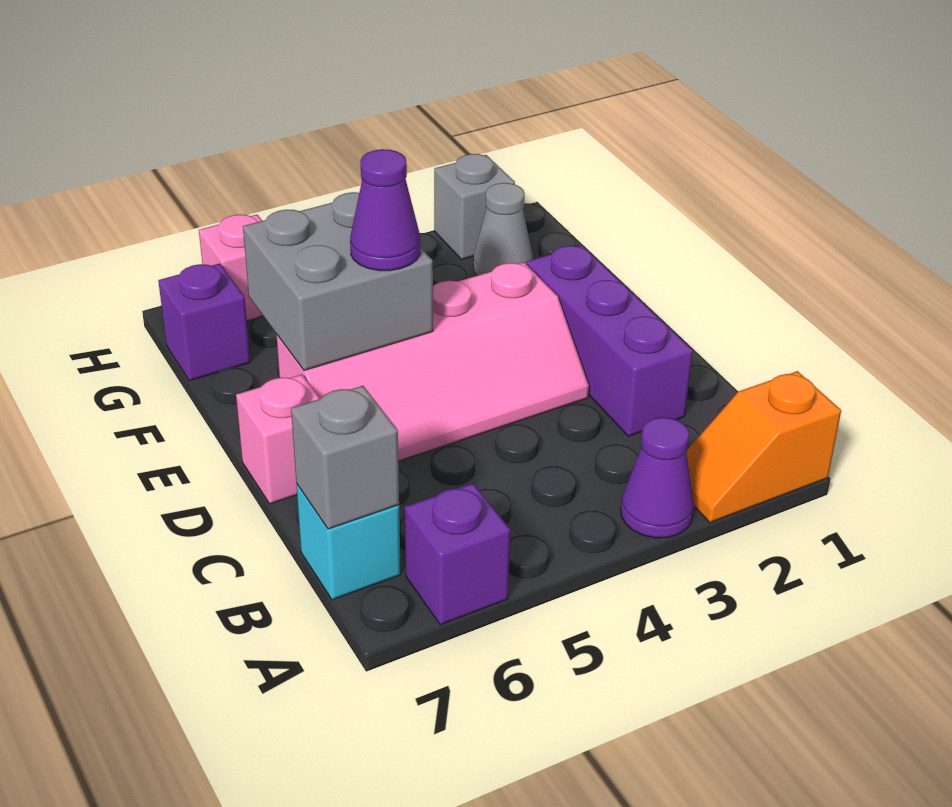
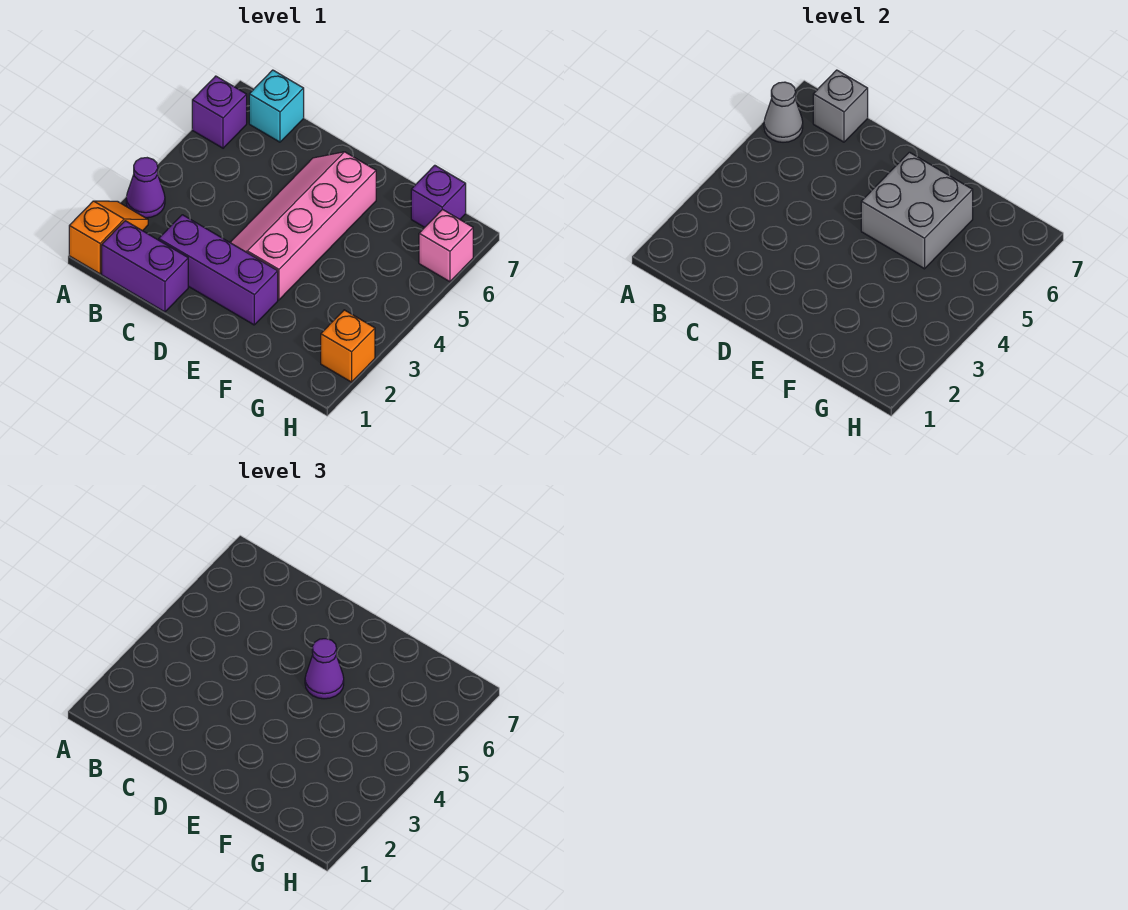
none -> purple brick B1:C1 level 1
pink brick D7 level 1 -> none
grey cone G2 level 1 -> grey cone A6 level 2
grey brick H2 level 1 -> orange brick H2 level 1

